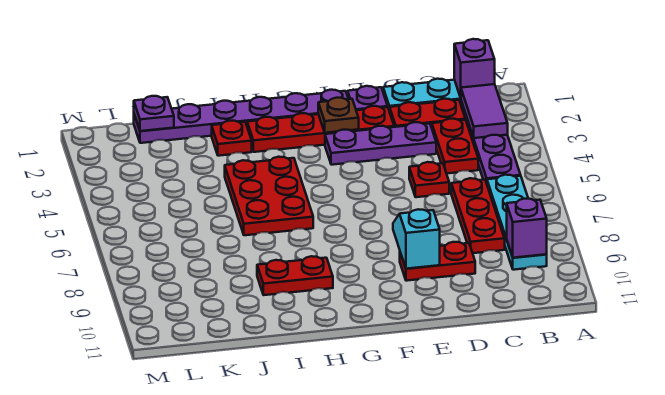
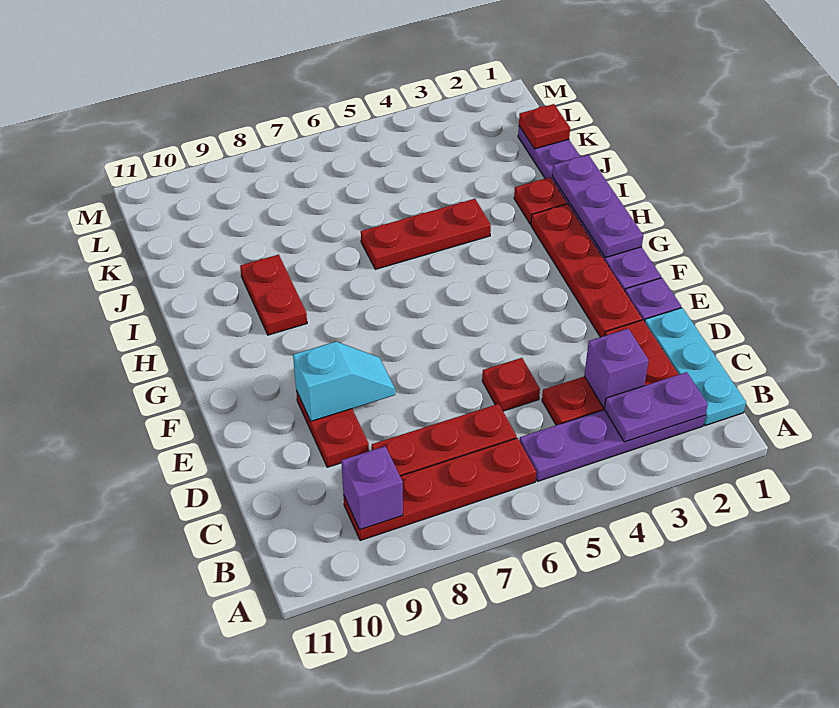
purple brick B1 level 2 -> purple brick C3 level 2
purple tile B2:B3 level 2 -> purple plate B2:B3 level 2
cyan plate B6:B9 level 1 -> red plate B6:B9 level 1
purple plate D3:F3 level 1 -> purple plate G1:I1 level 2
brown plate F2 level 2 -> none
red plate H4:I6 level 1 -> red plate I4:I6 level 1
purple plate K1 level 2 -> red plate K1 level 2

